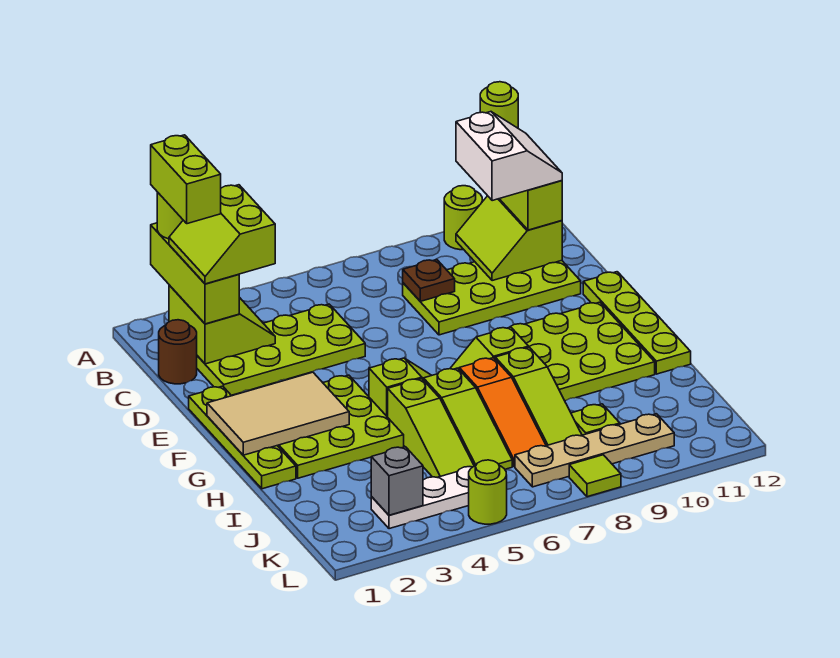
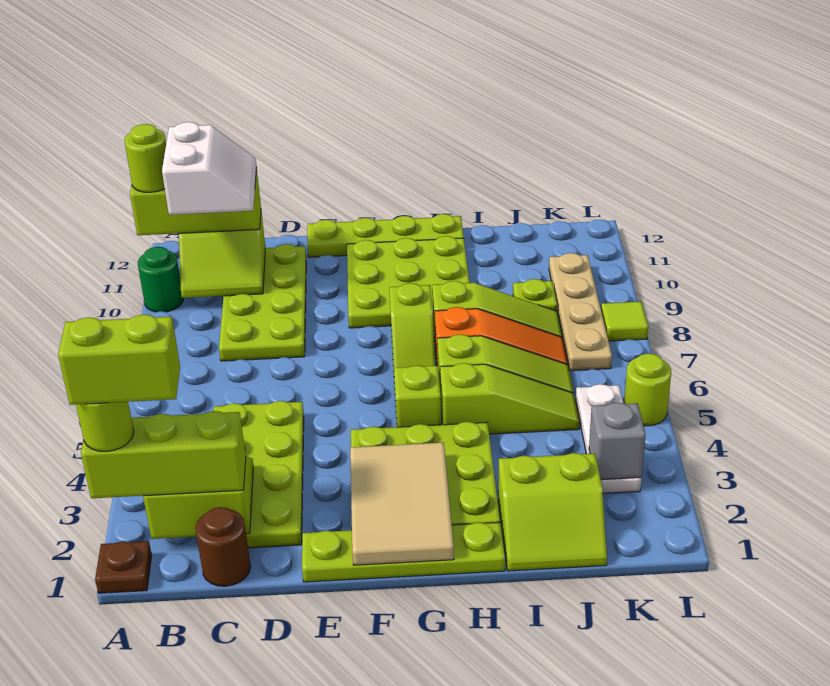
lime round brick A10 level 1 -> green round brick A10 level 1
lime slope B2:C3 level 4 top 3 -> lime slope I1:J2 level 1 top 2
white slope B10:C11 level 4 top 10 -> white slope B10:C11 level 4 top B
brown plate C8 level 2 -> brown plate A1 level 1

